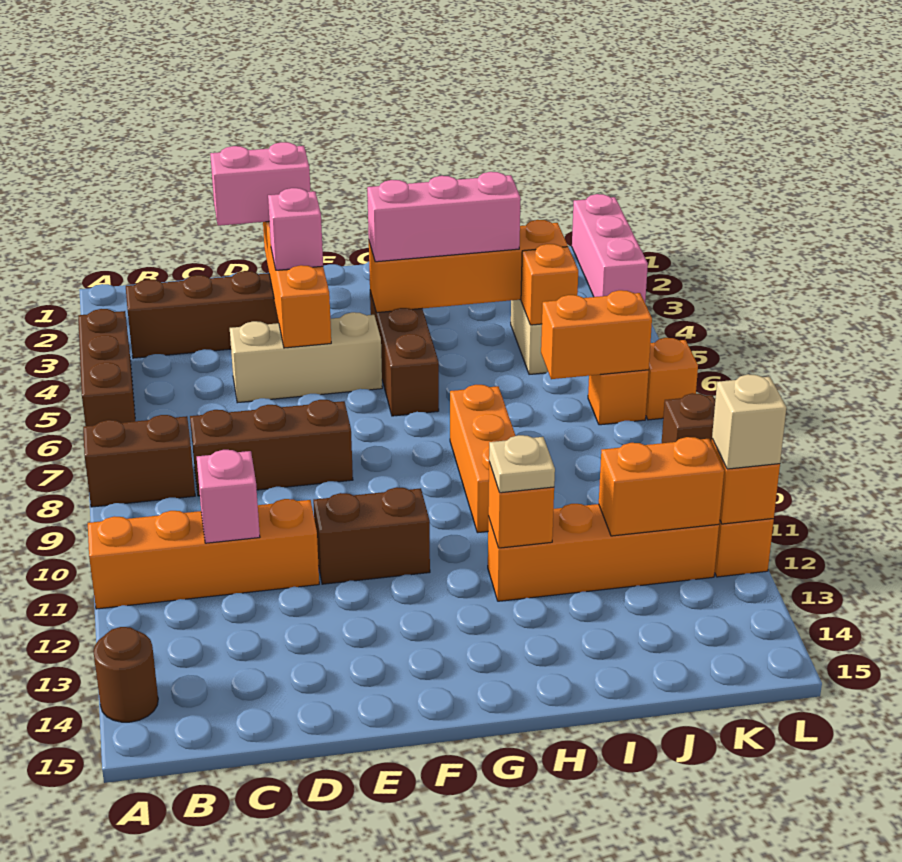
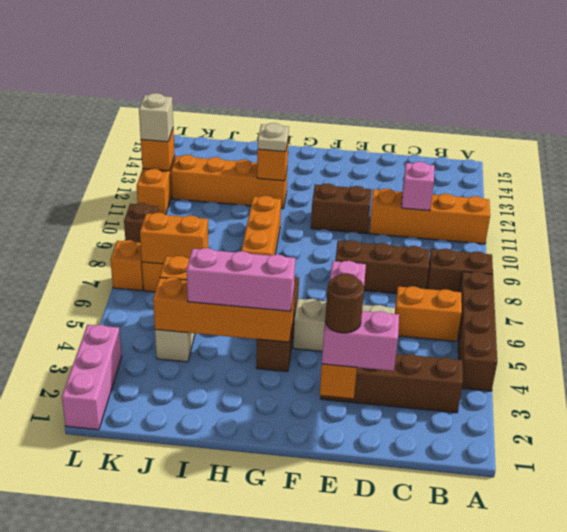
brown brick A4:A6 level 1 -> brown brick A4:A7 level 1
brown round brick A14 level 1 -> brown round brick E2 level 4
orange brick J12:K12 level 2 -> orange brick B6:C6 level 1

